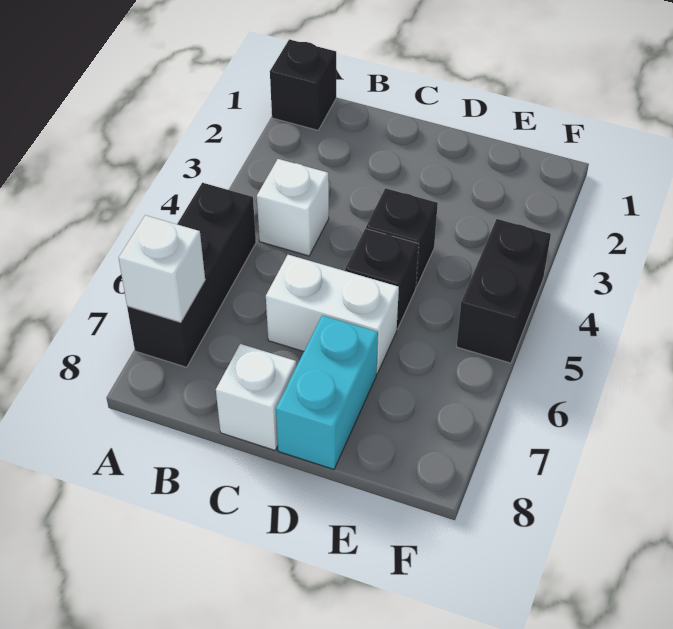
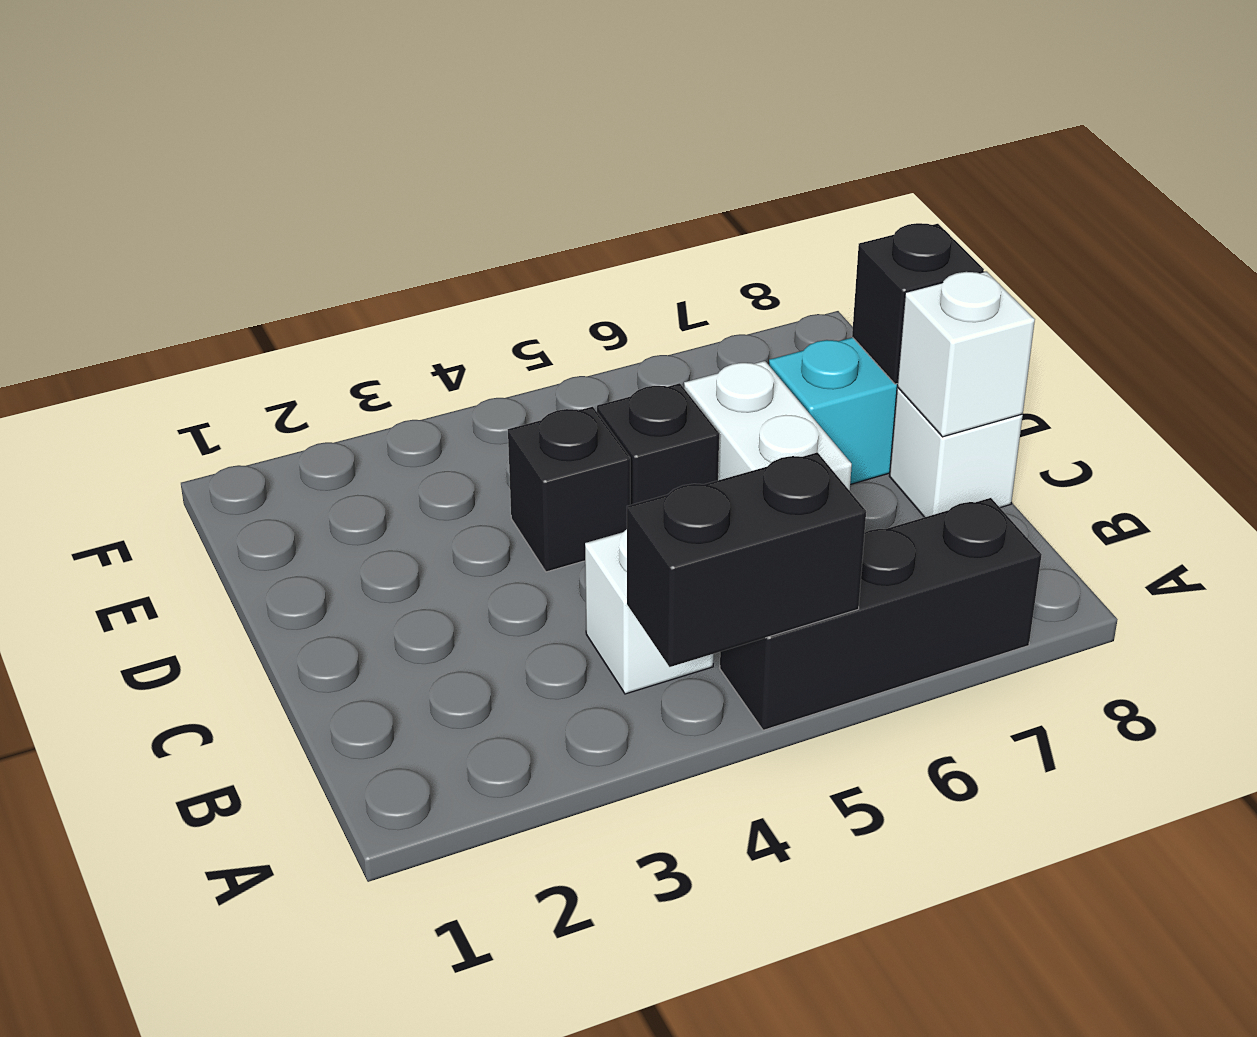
black brick A1 level 1 -> black brick D8 level 2
white brick A7 level 2 -> white brick C8 level 2
black brick F4:F5 level 1 -> black brick A4:A5 level 2

